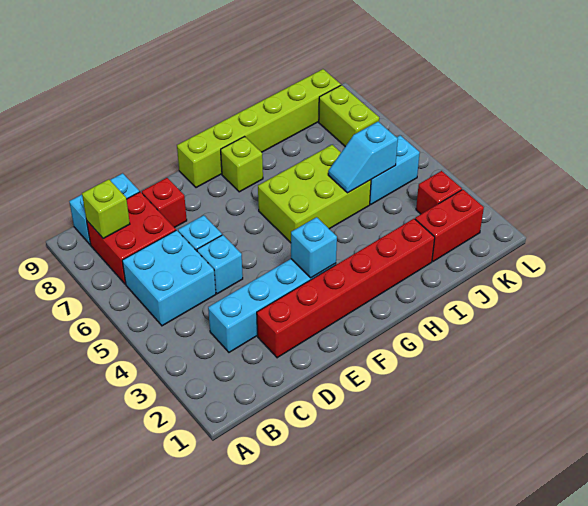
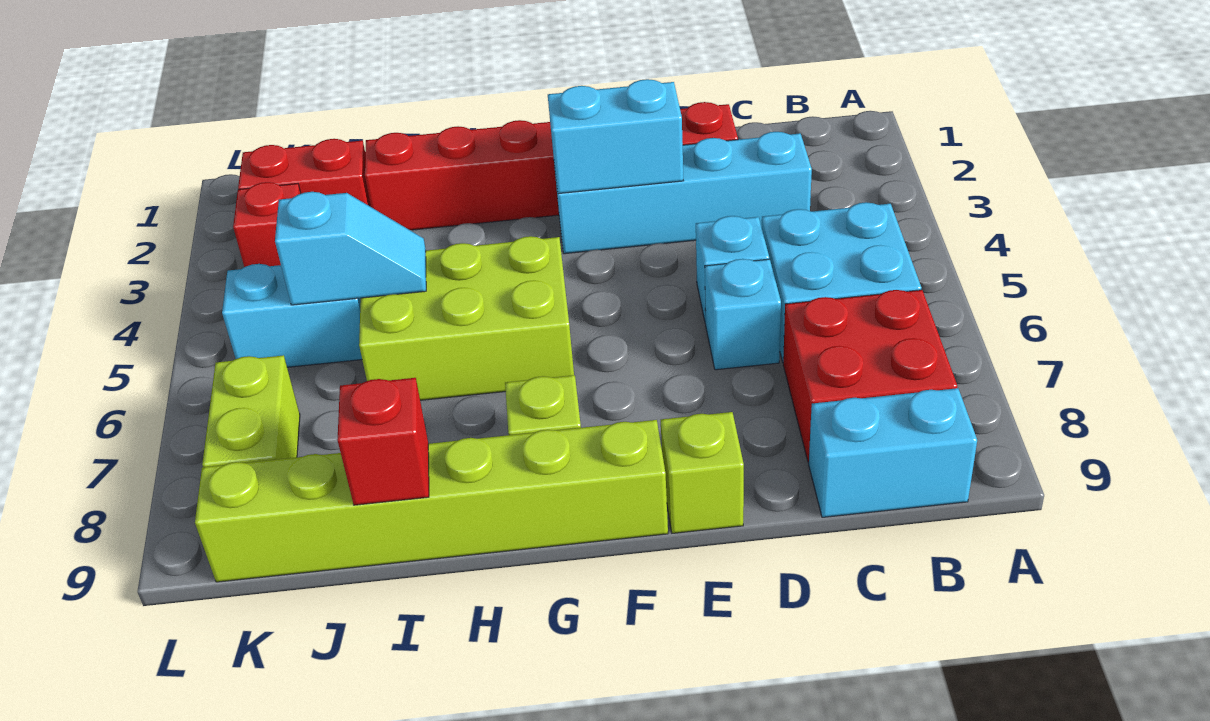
lime brick B8 level 2 -> lime brick E9 level 1
red brick D8 level 1 -> red brick I9 level 2
cyan brick F3 level 2 -> cyan brick E3:F3 level 2

